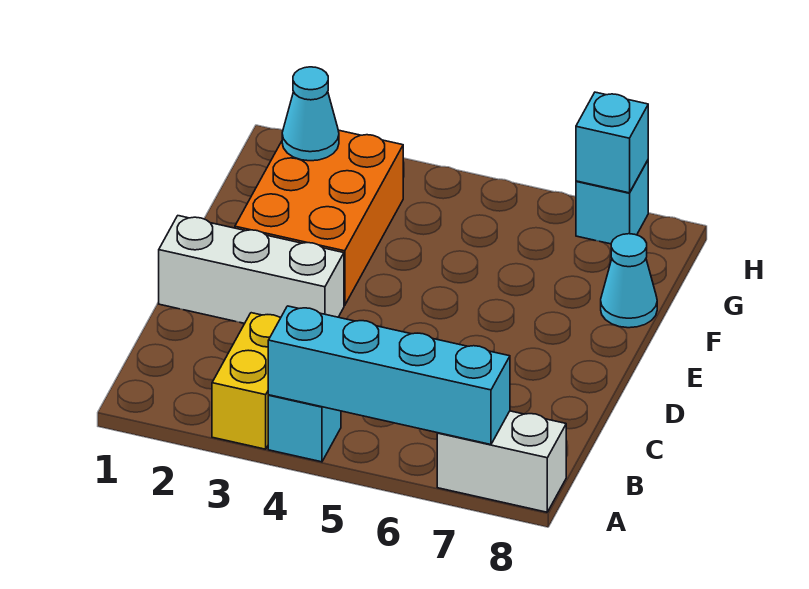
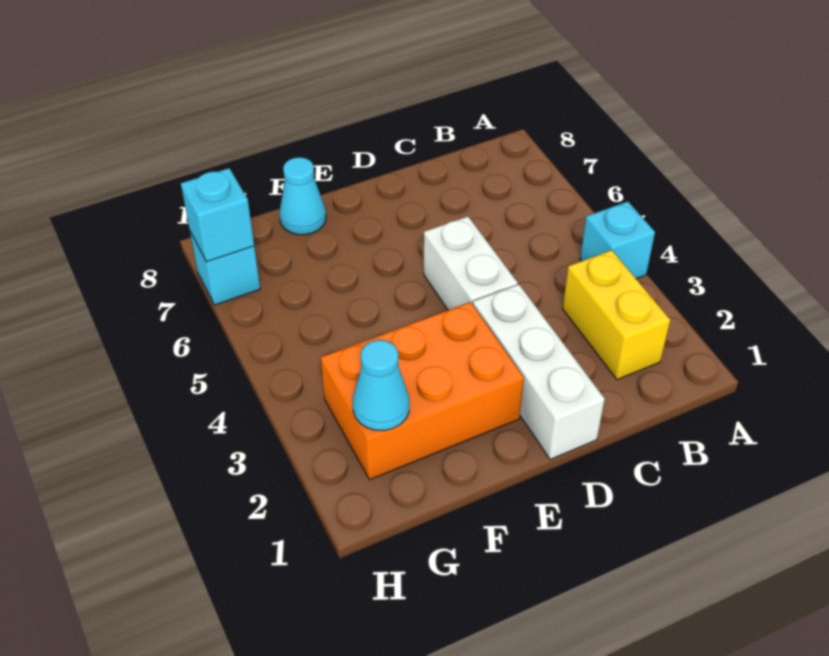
yellow brick A3:B3 level 1 -> yellow brick B2:B3 level 1
cyan brick A4:A7 level 2 -> none
white brick A7:A8 level 1 -> white brick D4:D5 level 1

